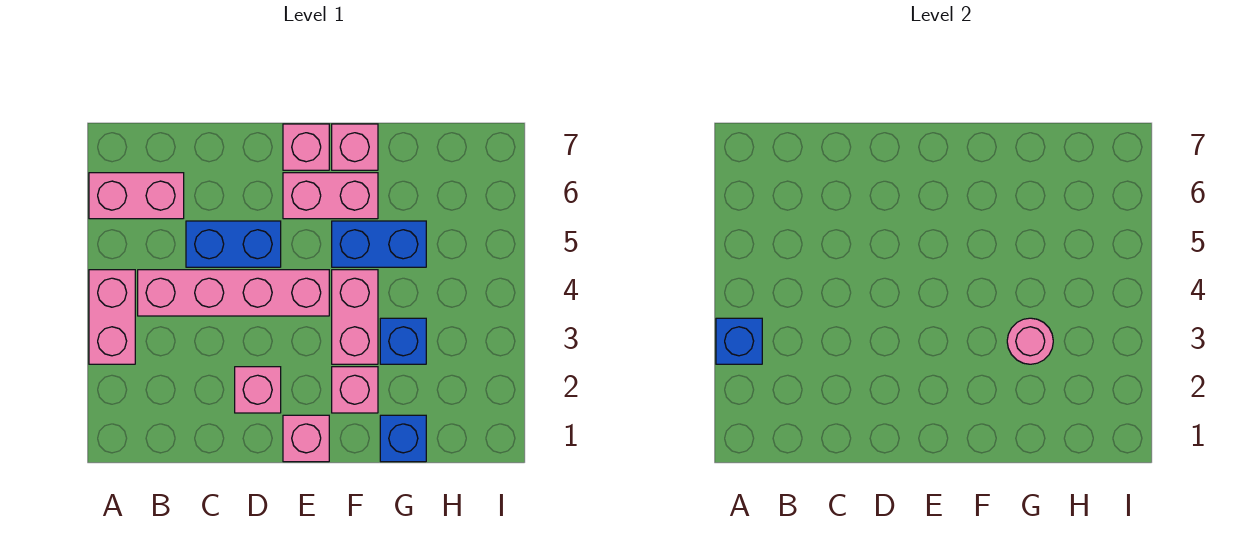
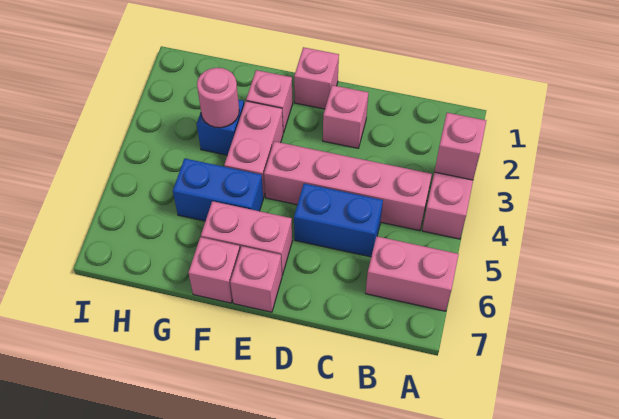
blue brick A3 level 2 -> pink brick A3 level 2
blue brick G1 level 1 -> none

